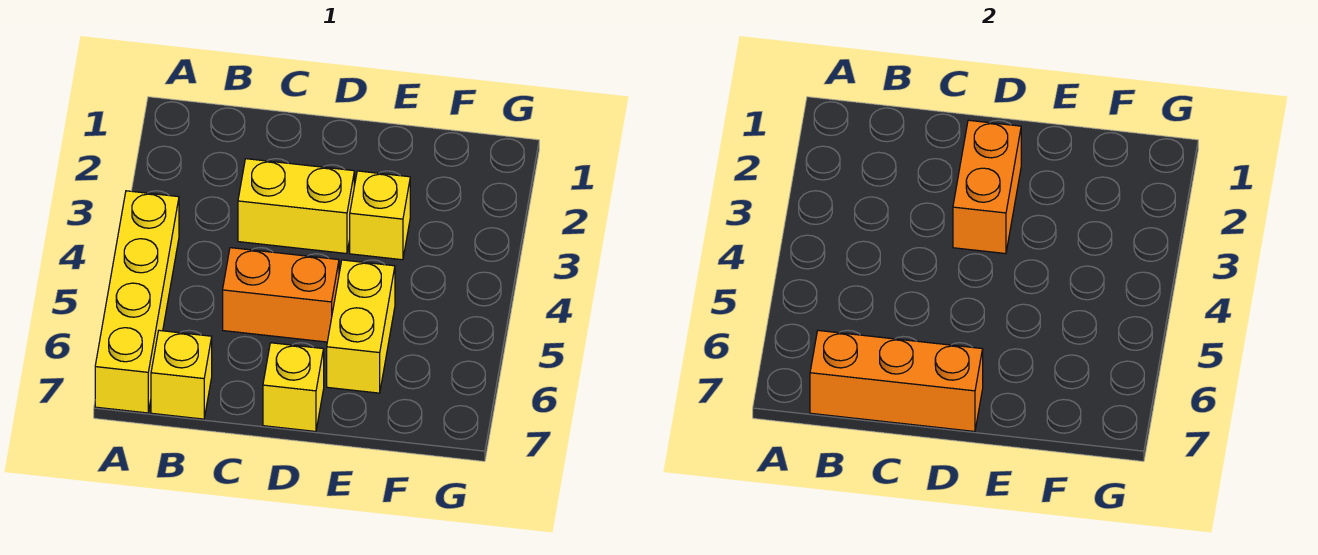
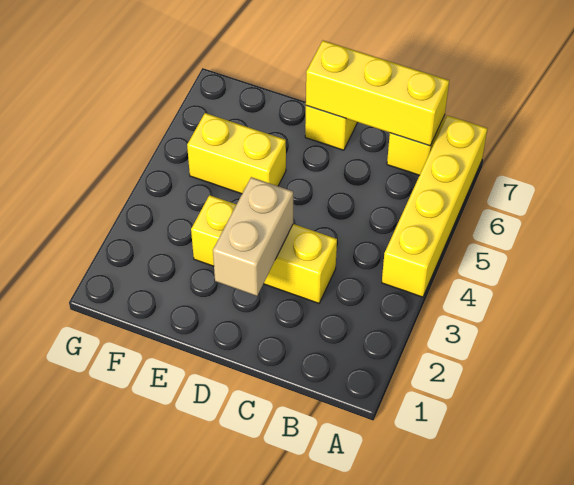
orange brick B7:D7 level 2 -> yellow brick B7:D7 level 2
orange brick C5:D5 level 1 -> none
orange brick D2:D3 level 2 -> tan brick D2:D3 level 2
yellow brick E5:E6 level 1 -> yellow brick E5:F5 level 1

